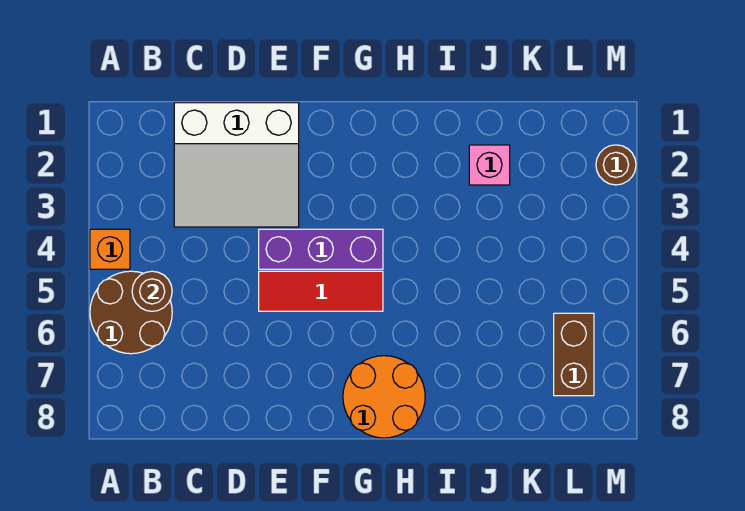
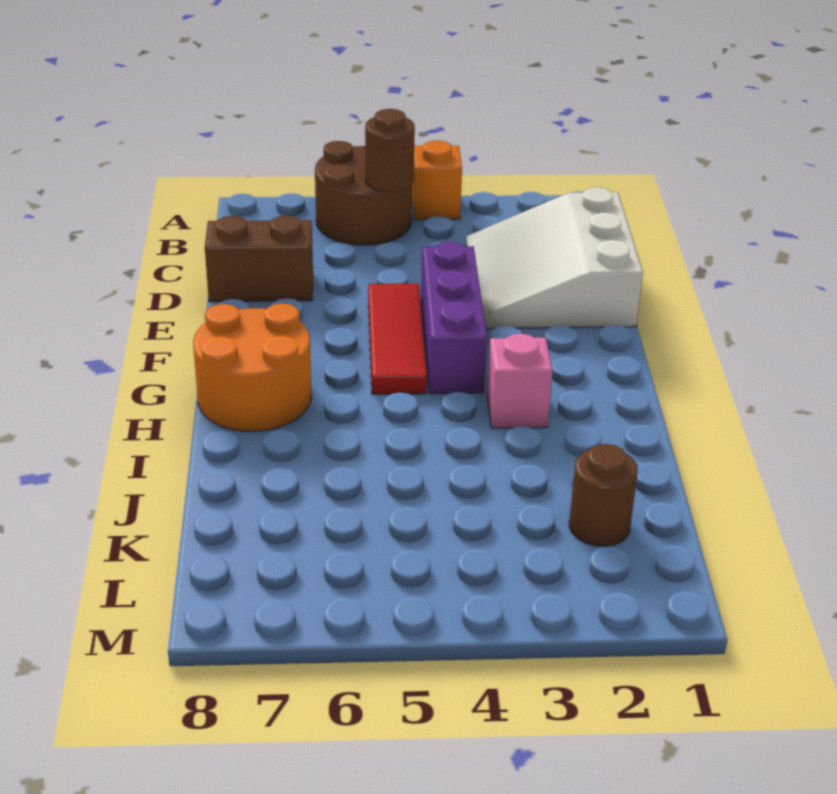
pink brick J2 level 1 -> pink brick H3 level 1
brown brick L6:L7 level 1 -> brown brick D7:D8 level 1
brown round brick M2 level 1 -> brown round brick K2 level 1

